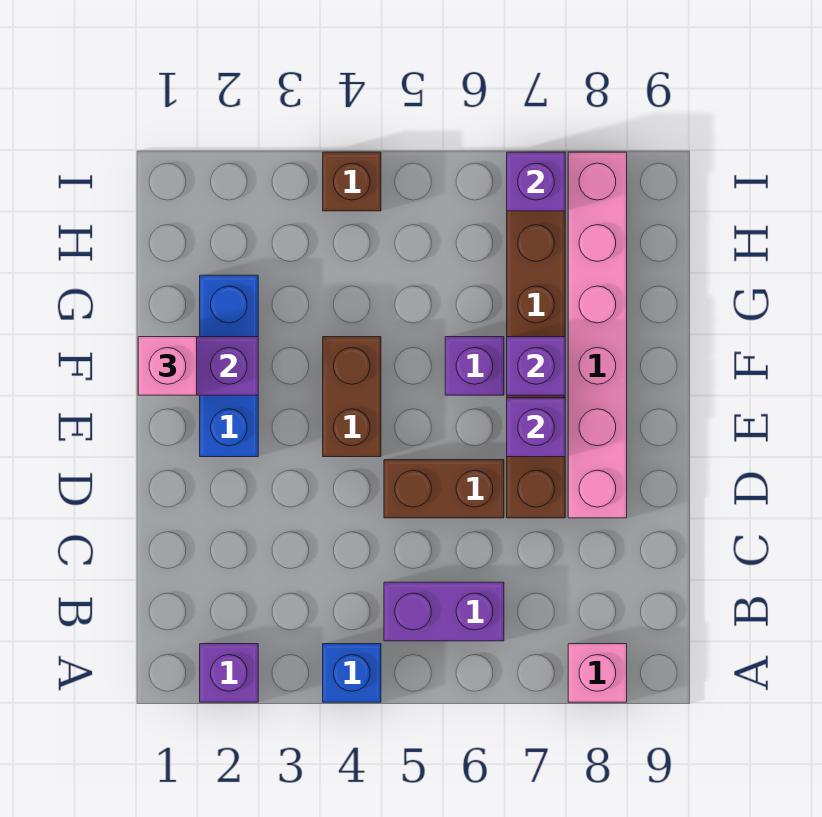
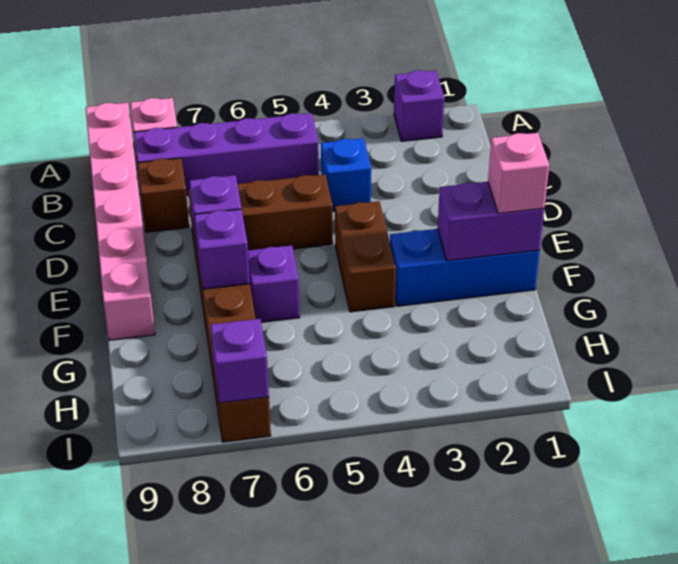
blue brick A4 level 1 -> blue brick C4 level 1
purple brick B5:B6 level 1 -> purple brick B5:B8 level 1
pink brick D8:I8 level 1 -> pink brick A9:F9 level 1
blue brick E2:G2 level 1 -> blue brick F1:F3 level 1
brown brick I4 level 1 -> brown brick C8 level 1

